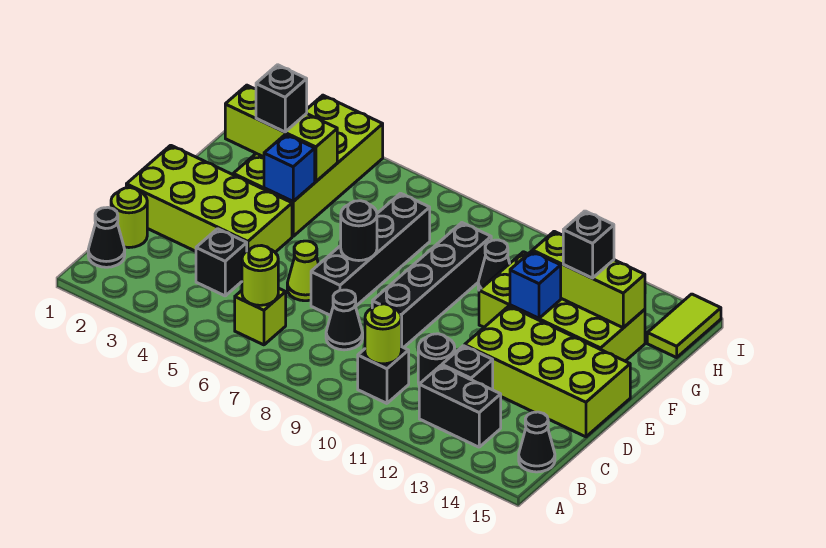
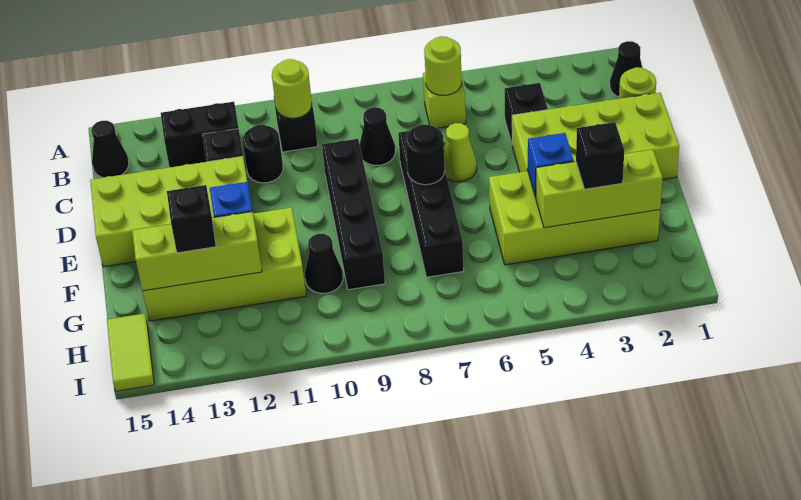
lime brick F3:I4 level 1 -> lime brick F2:G5 level 1

